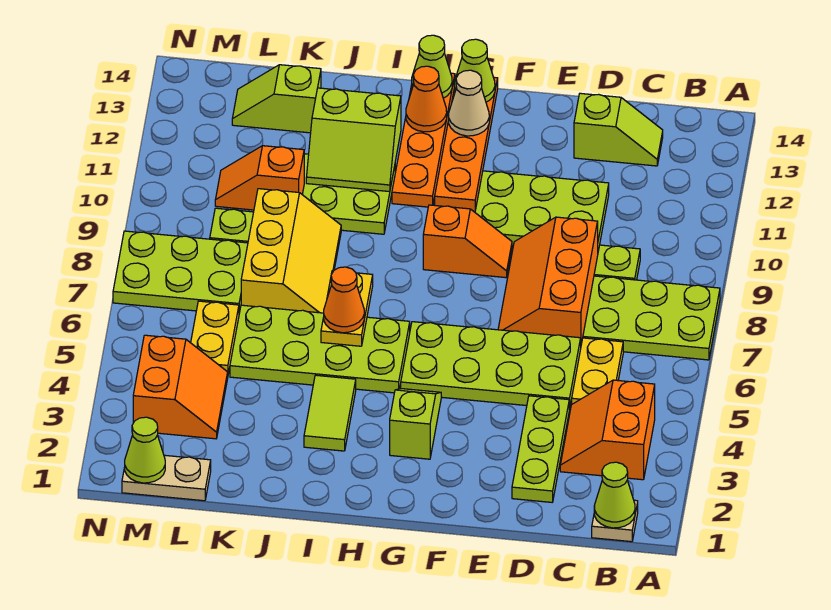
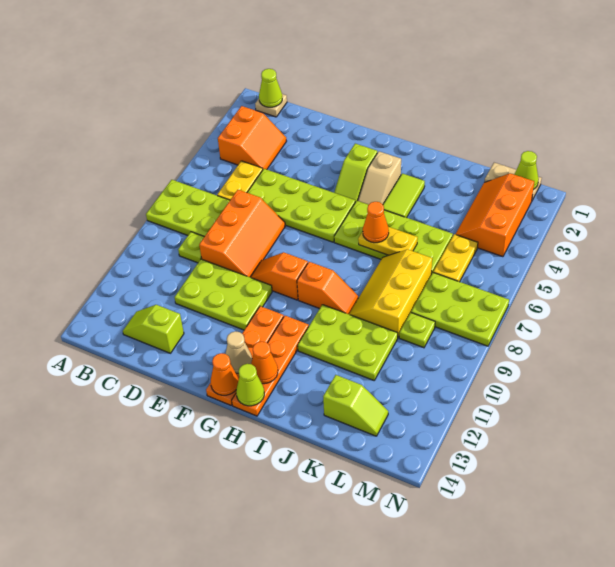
lime plate D2:D4 level 1 -> none
lime cone G14 level 2 -> orange cone G14 level 2
none -> tan slope H3:H4 level 1 top 3
yellow plate I6:I7 level 2 -> yellow plate I6:J6 level 2
lime slope I11:J12 level 2 top 12 -> none
orange slope K10:L10 level 2 top K -> orange slope H9:I9 level 1 top H
orange slope L3:M4 level 1 top M -> orange slope L2:M4 level 1 top M

